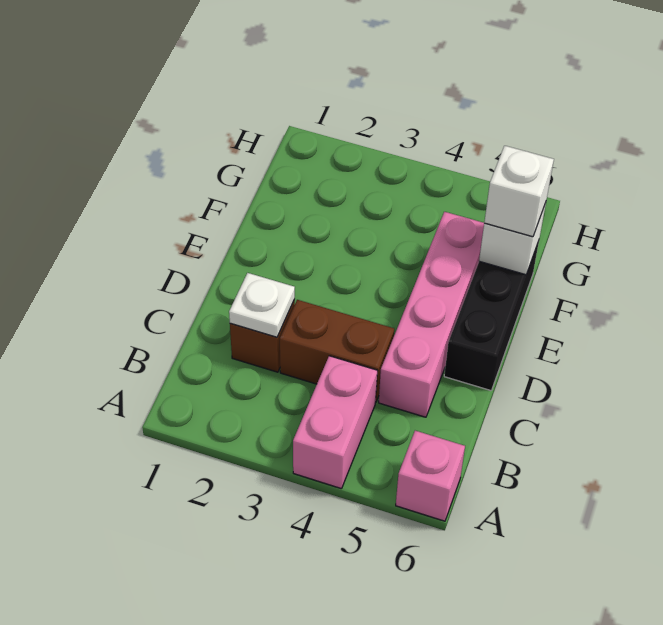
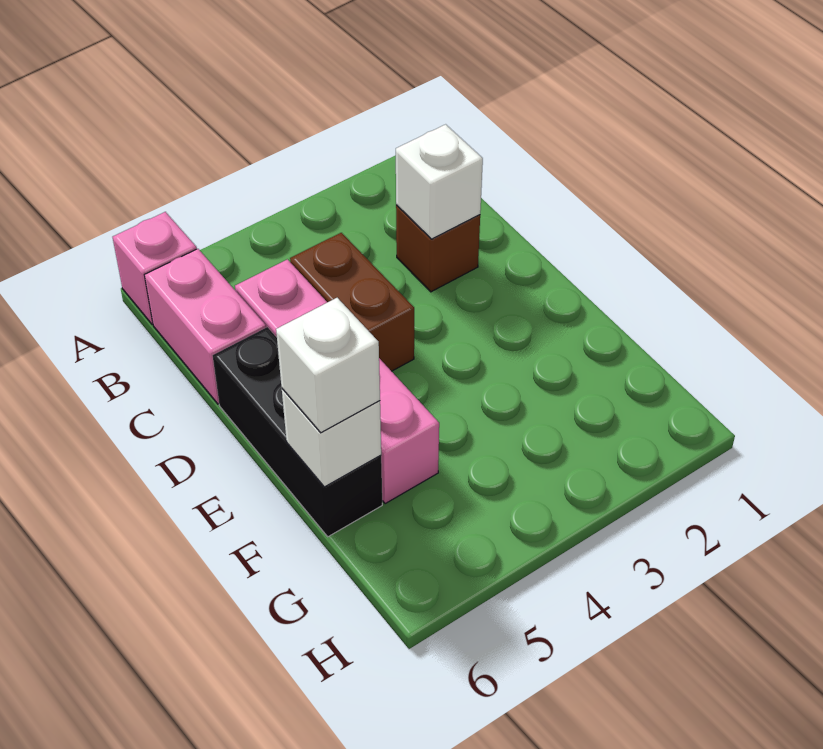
pink brick A4:B4 level 1 -> pink brick B6:C6 level 1
white plate C2 level 2 -> white brick C2 level 2
brown brick C3:C4 level 1 -> brown brick C4:D4 level 1

